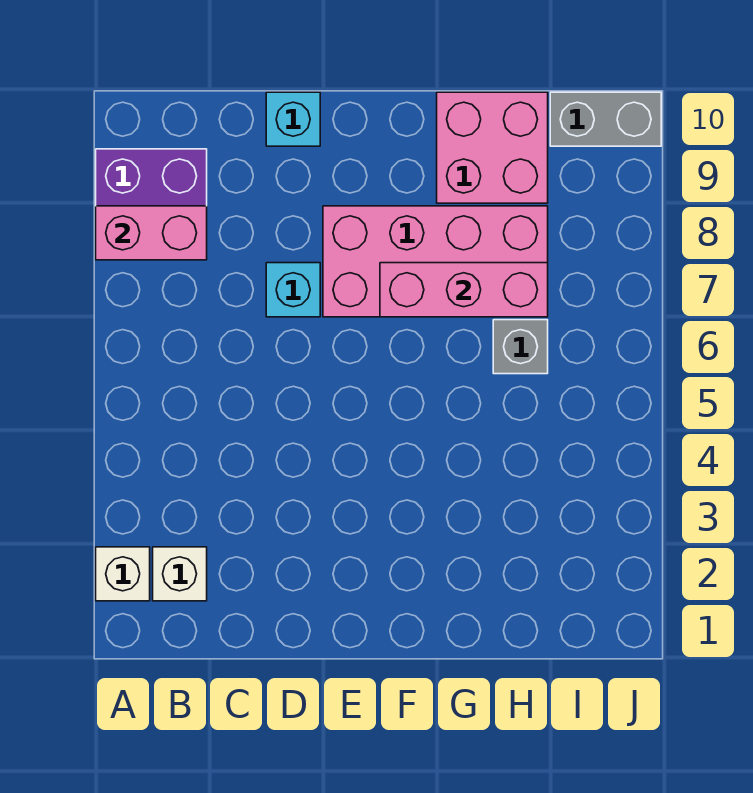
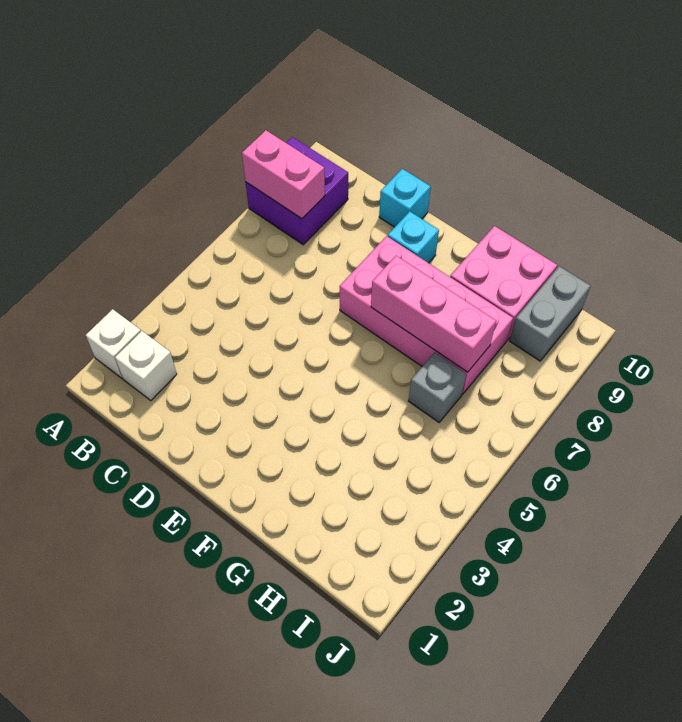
cyan brick D7 level 1 -> cyan brick E9 level 1
grey brick I10:J10 level 1 -> grey brick I9:I10 level 1

